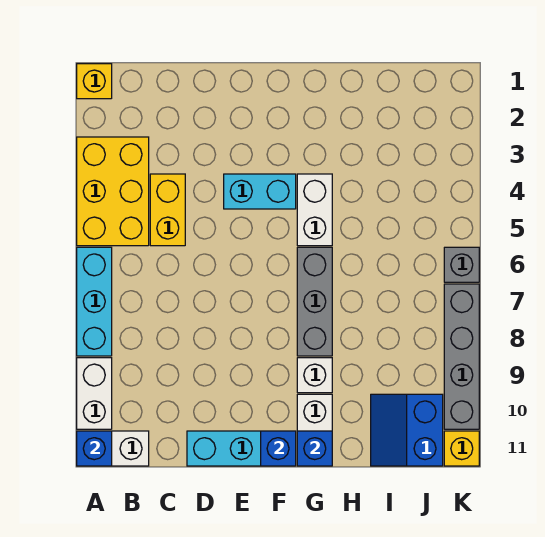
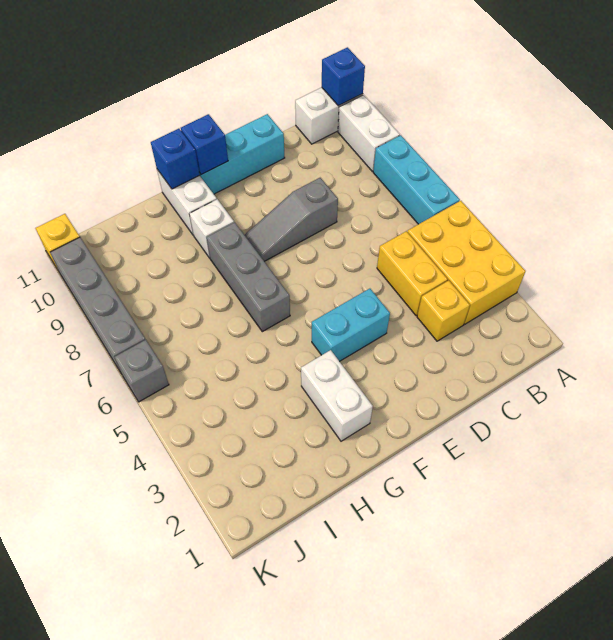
yellow brick A1 level 1 -> yellow brick C3 level 1
none -> grey slope D8:F8 level 1 top D
white brick G4:G5 level 1 -> white brick G2:G3 level 1
blue slope I10:J11 level 1 top J -> none

